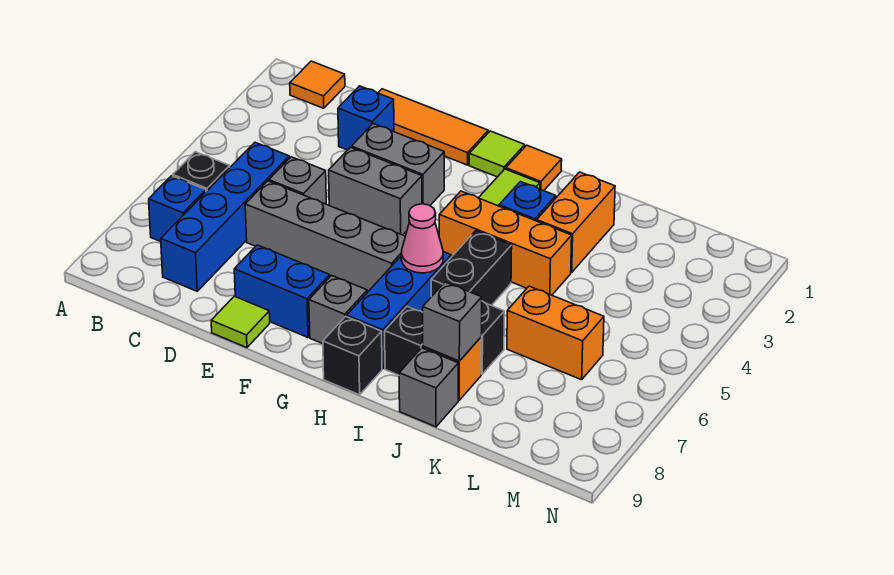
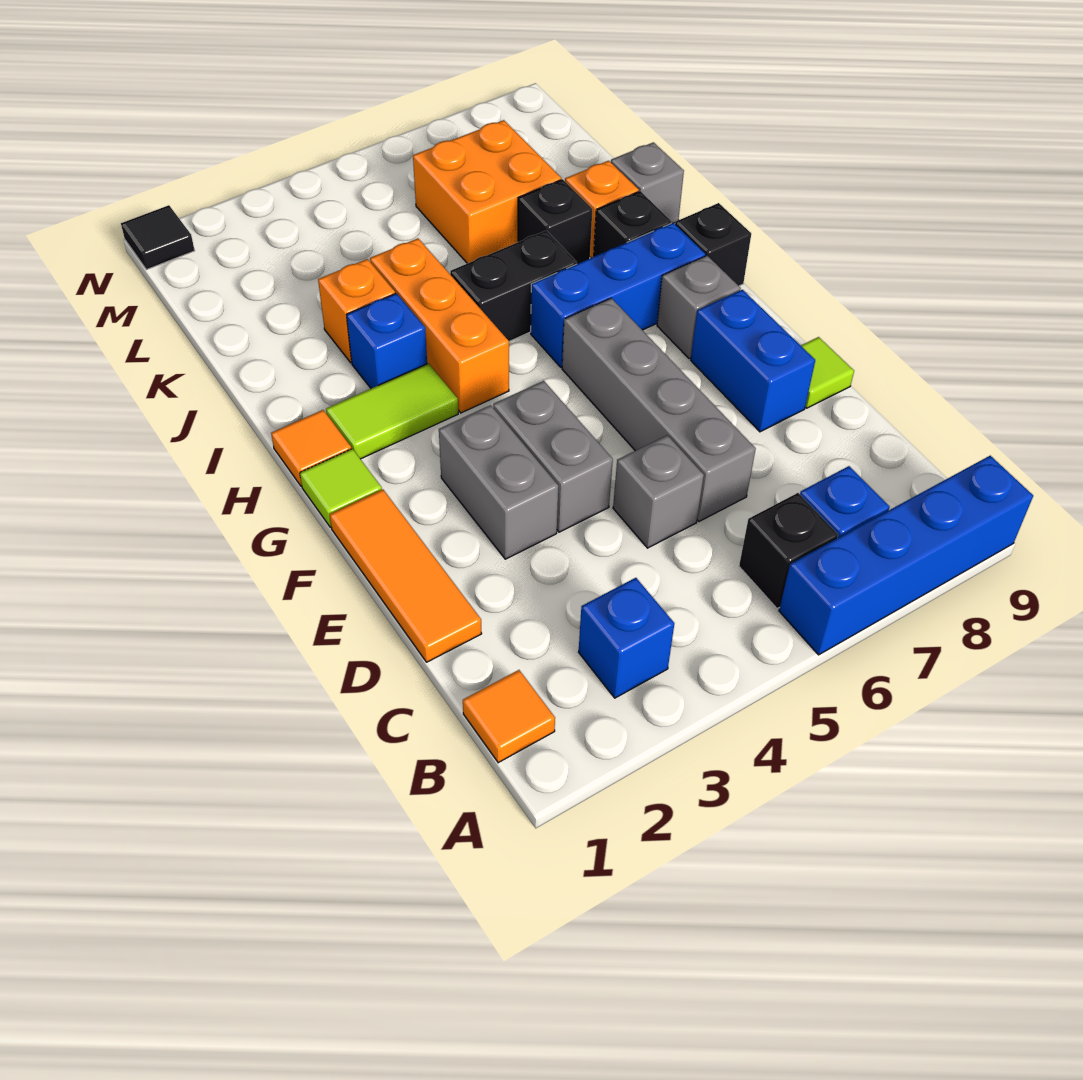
blue brick C5:C8 level 1 -> blue brick A6:A9 level 1
blue brick D2 level 1 -> blue brick B3 level 1
pink cone H6 level 2 -> none
orange brick J2:J3 level 1 -> orange brick J3 level 1
grey brick J8 level 2 -> none
orange brick K6:L6 level 1 -> orange brick K6:L7 level 1
none -> black tile N1 level 1

